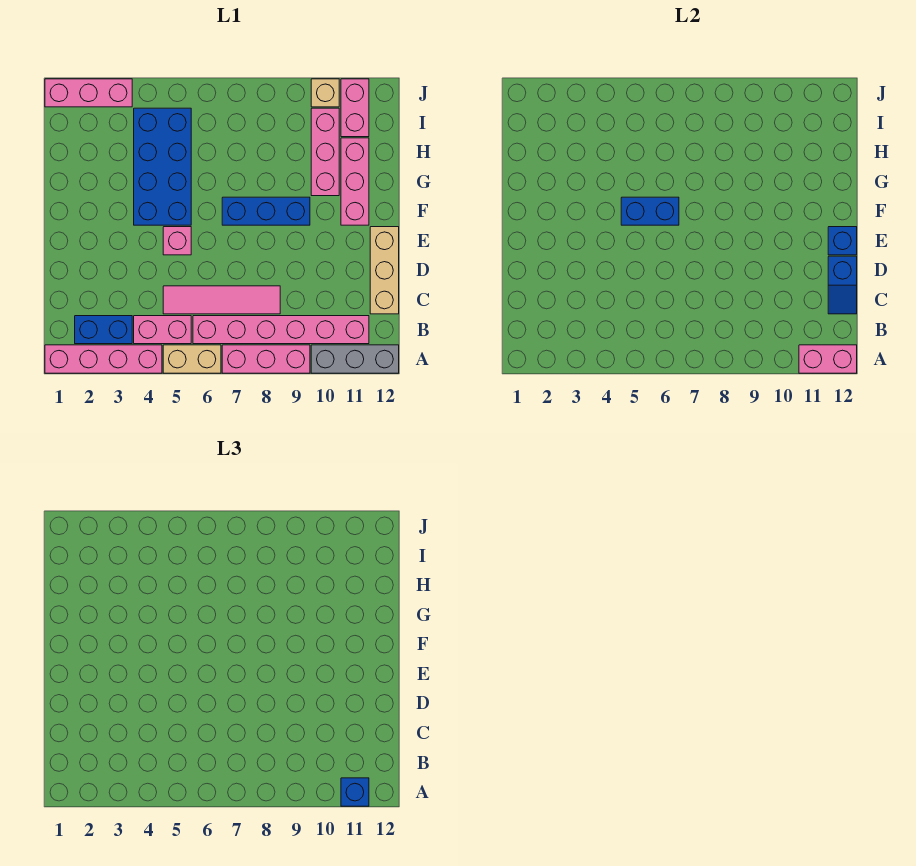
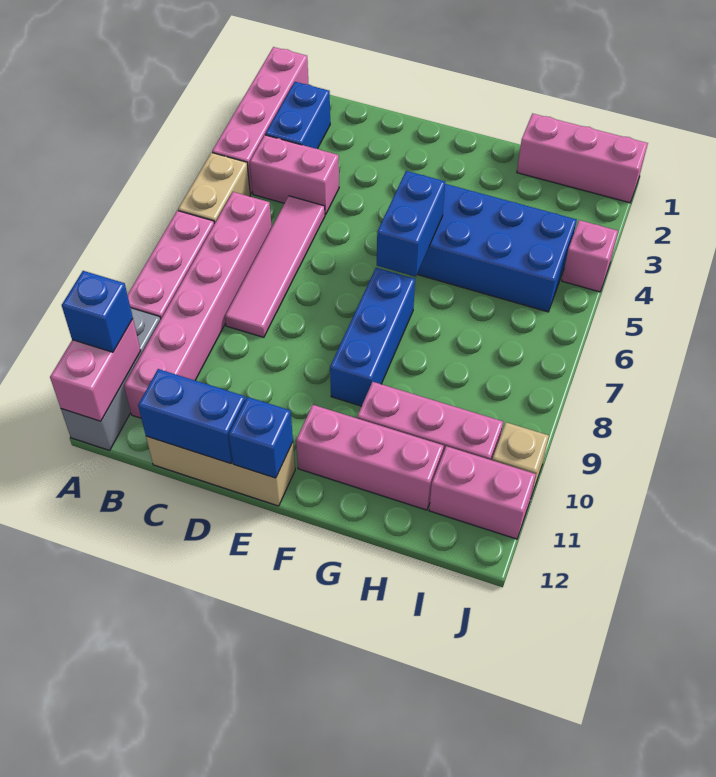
pink brick B4:B5 level 1 -> pink brick B4:C4 level 1
blue slope C12:D12 level 2 top D -> blue brick C12:D12 level 2
pink brick E5 level 1 -> pink brick J4 level 1
pink brick J1:J3 level 1 -> pink brick H1:J1 level 1

